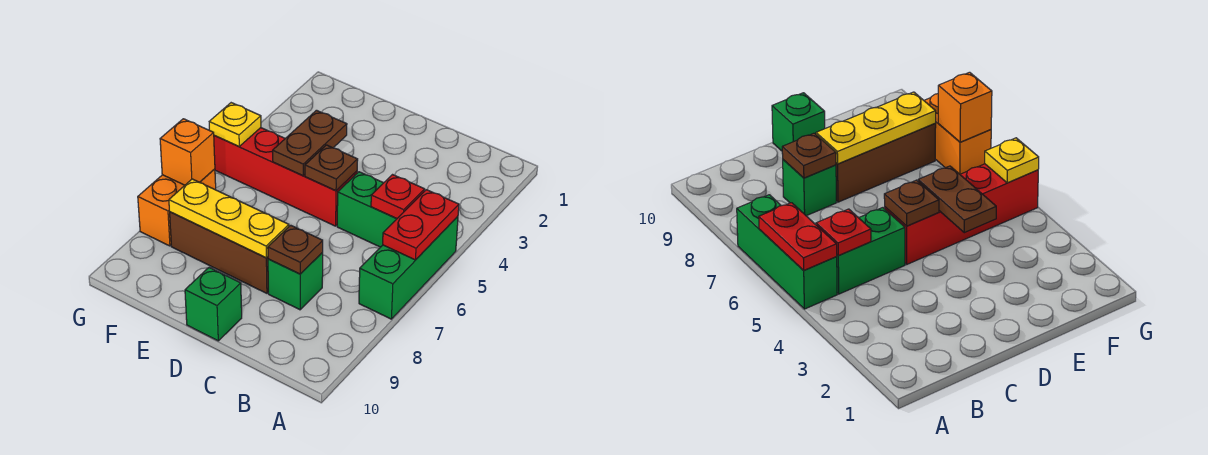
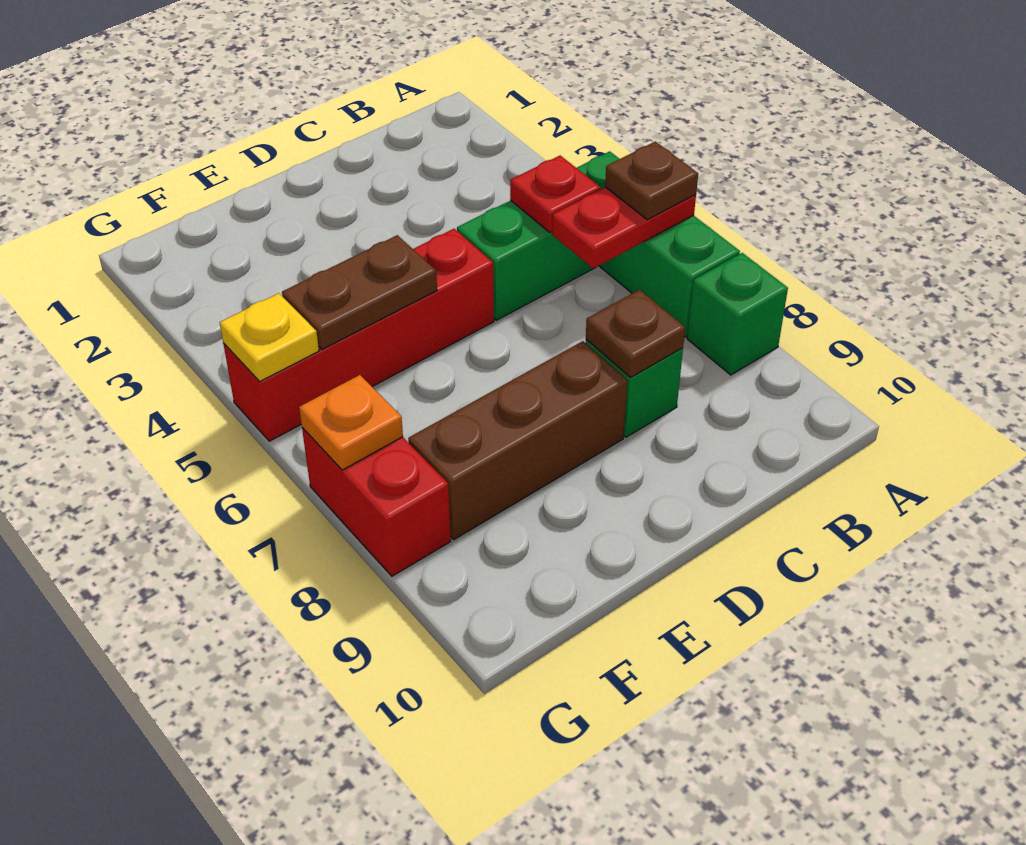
red plate A5:A6 level 2 -> red plate A6:B6 level 2
brown plate D5 level 2 -> brown plate A6 level 3
yellow plate D8:F8 level 2 -> none
green brick D10 level 1 -> green brick A8 level 1
brown plate E4:E5 level 2 -> brown plate E5:F5 level 2
orange brick G7:G8 level 1 -> red brick G7:G8 level 1
orange brick G7 level 2 -> orange plate G7 level 2

